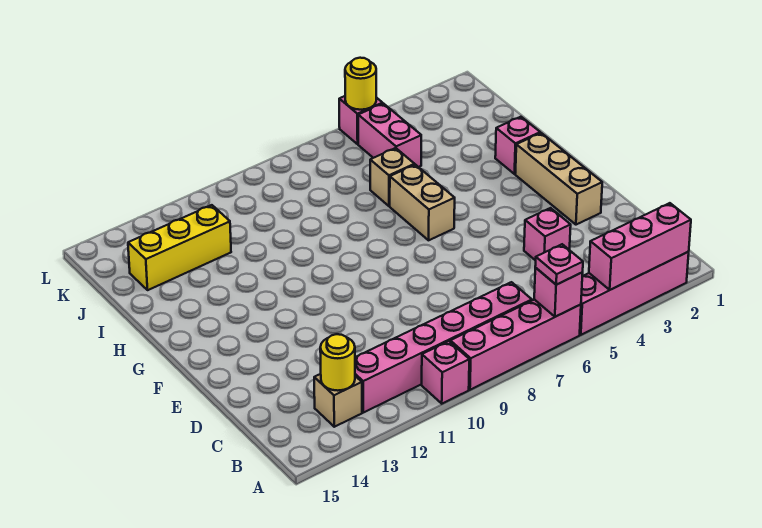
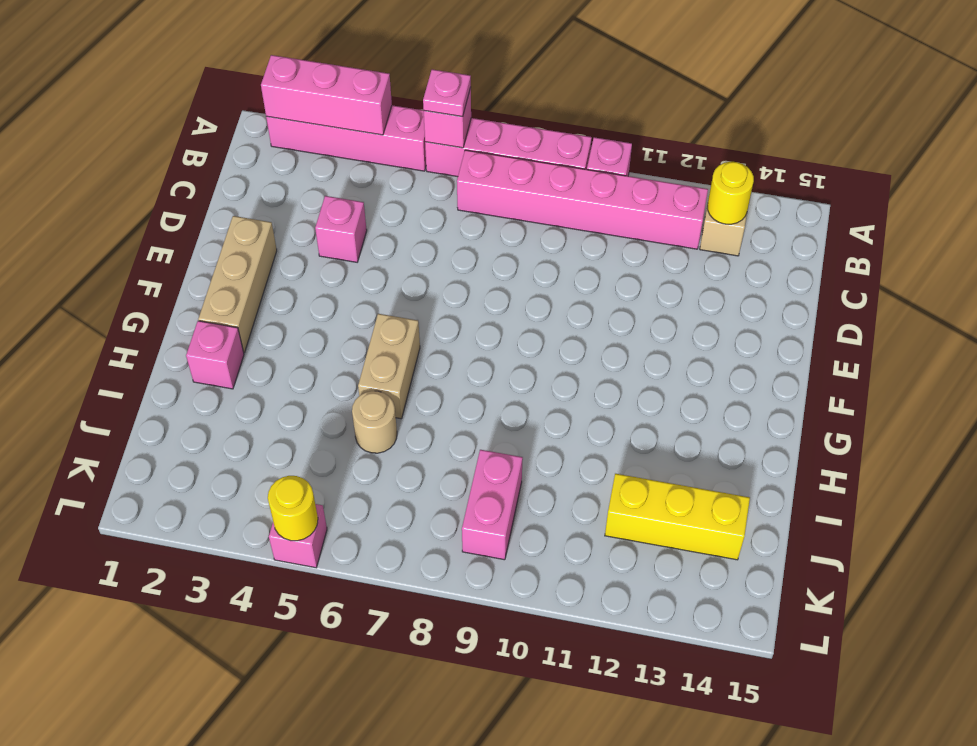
tan brick I6 level 1 -> tan round brick I6 level 1
pink brick J5:K5 level 1 -> pink brick J9:K9 level 1

